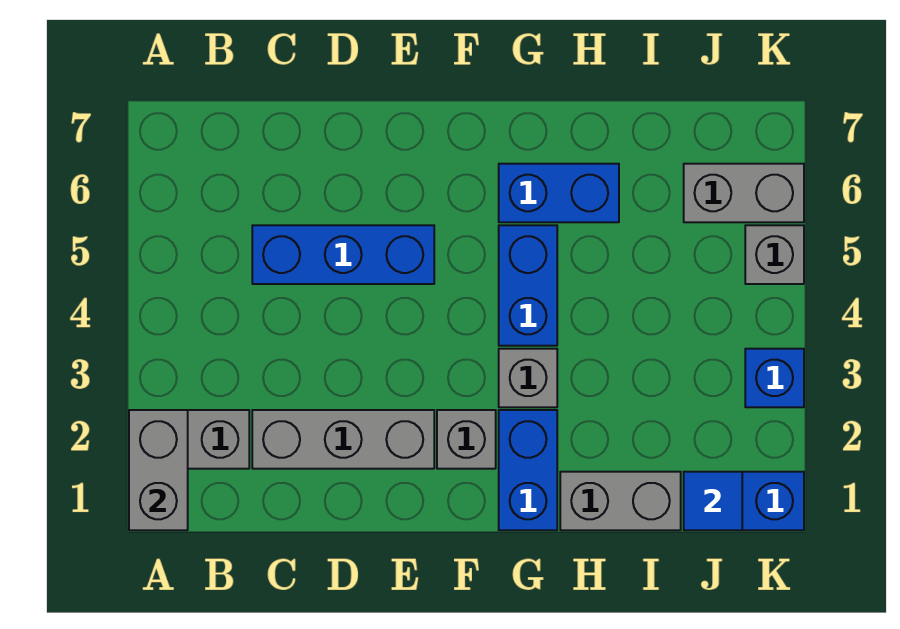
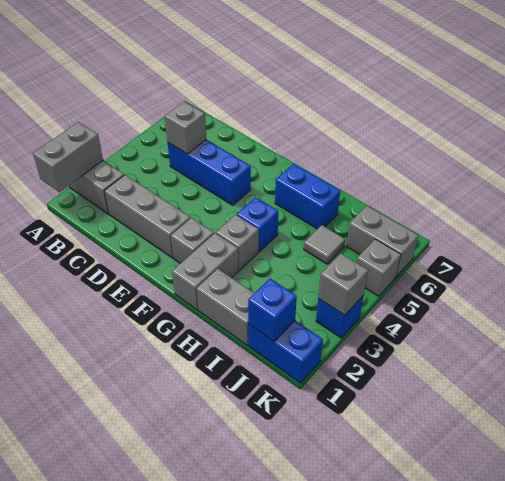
none -> grey brick C5 level 2
blue brick G1:G2 level 1 -> grey brick G1:G2 level 1
blue brick G4:G5 level 1 -> blue brick G4 level 1
none -> grey tile I5 level 1
blue tile J1 level 2 -> blue brick J1 level 2
none -> grey brick K3 level 2

